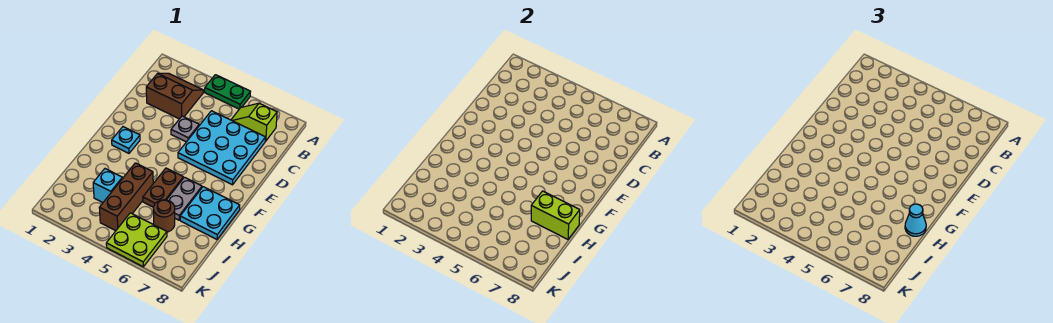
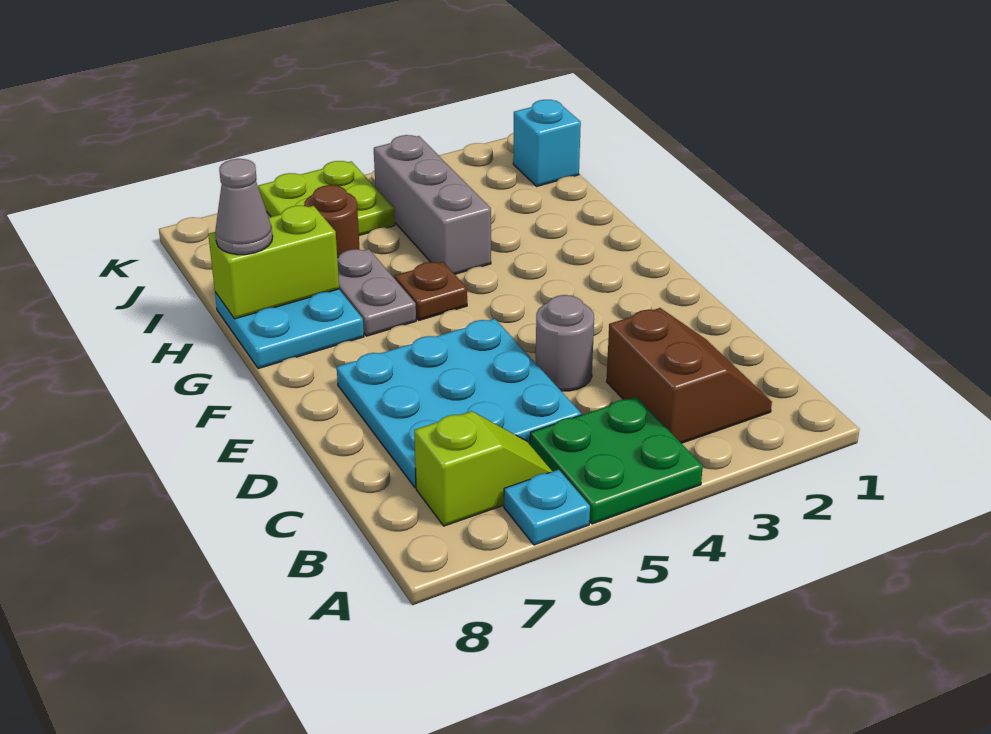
green plate A4:A5 level 1 -> green plate A4:B5 level 1
brown slope B2:C3 level 1 top C -> brown slope B2:C3 level 1 top 3
grey plate D4 level 1 -> grey round brick D4 level 1
cyan plate F2 level 1 -> cyan plate A6 level 1
brown plate G5:H5 level 1 -> brown plate G5 level 1
brown brick H4:J4 level 1 -> grey brick H4:J4 level 1
cyan cone H8 level 3 -> grey cone H8 level 3
cyan brick I3 level 1 -> cyan brick J1 level 1

